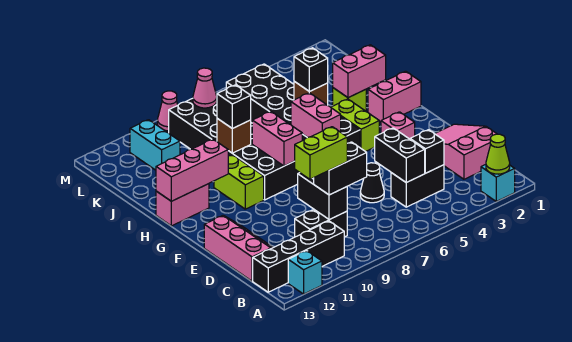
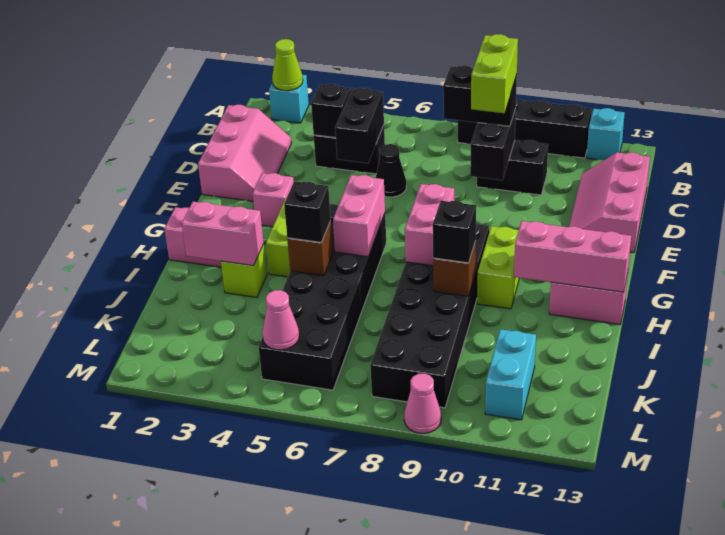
black brick B10:B13 level 1 -> black brick A8:A11 level 1
pink slope C1:E2 level 1 top C -> pink slope C1:E2 level 1 top 1
lime brick C9:C10 level 4 -> lime brick C9:D9 level 4
pink cone L8 level 2 -> pink cone L5 level 2

